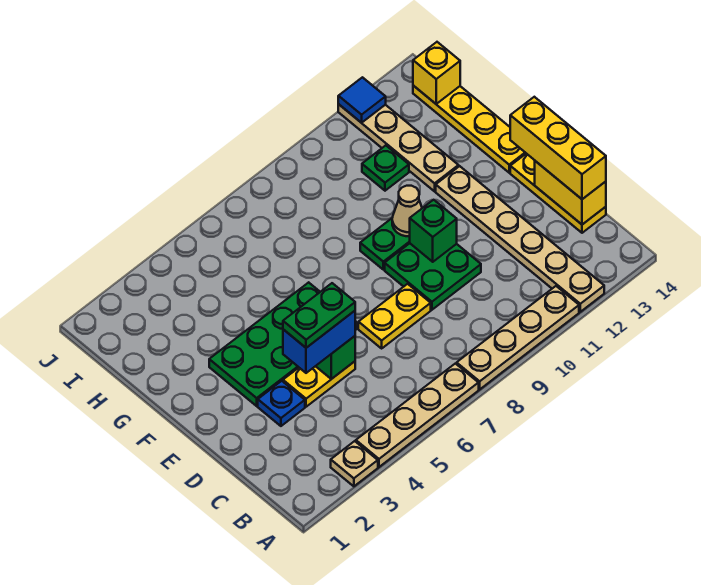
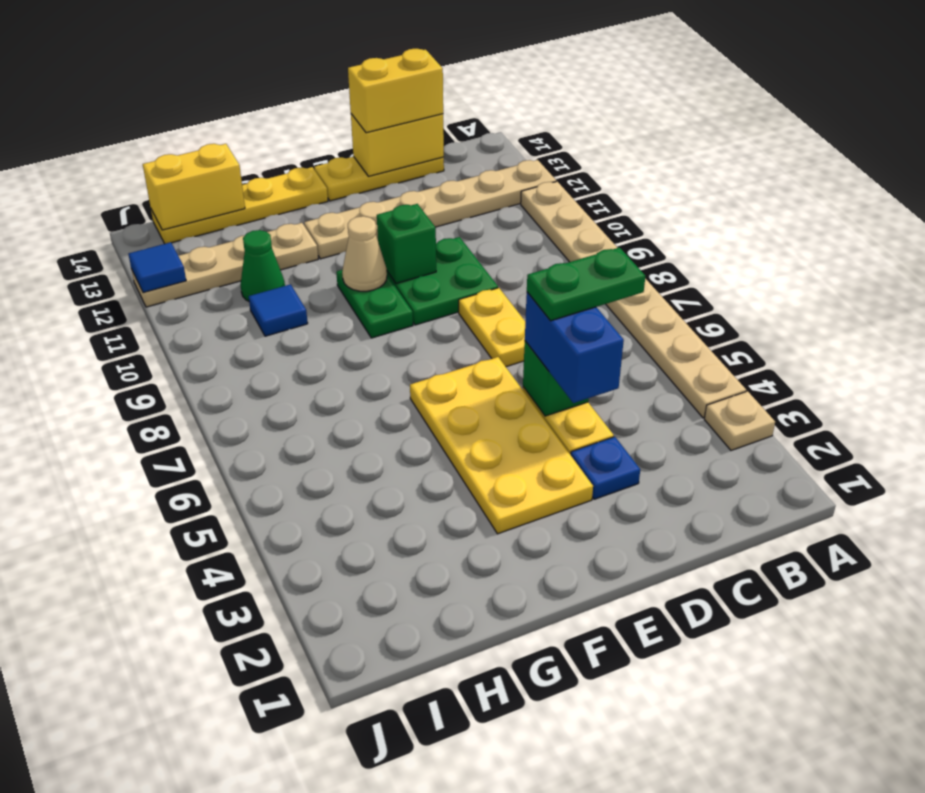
yellow brick C14:E14 level 3 -> yellow brick C14:D14 level 3
green plate D4:D5 level 4 -> green plate C5:D5 level 4
green plate E3:F6 level 1 -> yellow plate E3:F6 level 1
none -> blue tile H10 level 1
green plate H11 level 1 -> green cone H11 level 1
yellow brick I14 level 2 -> yellow brick H14:I14 level 2

